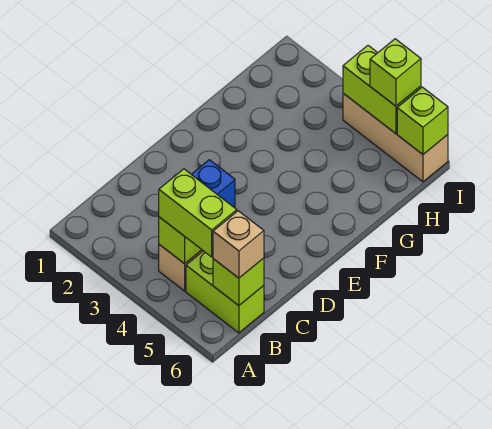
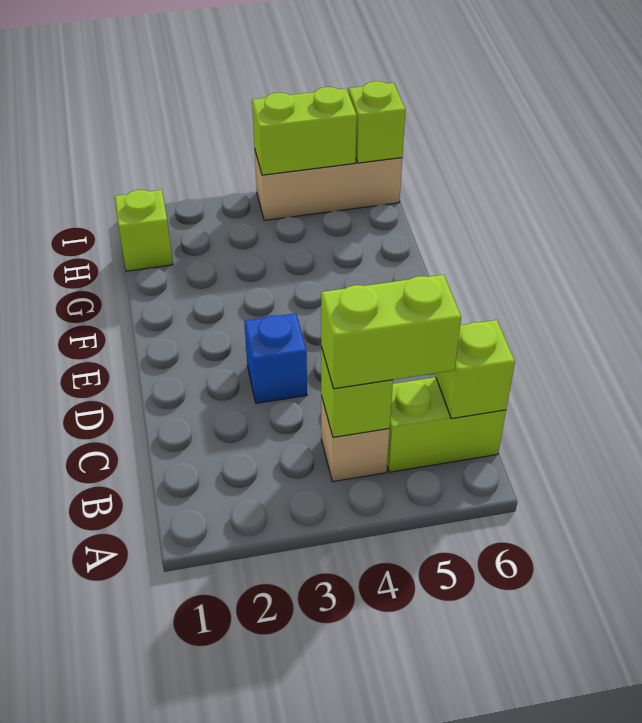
tan brick B6 level 3 -> none
lime brick I5 level 3 -> lime brick H1 level 1

